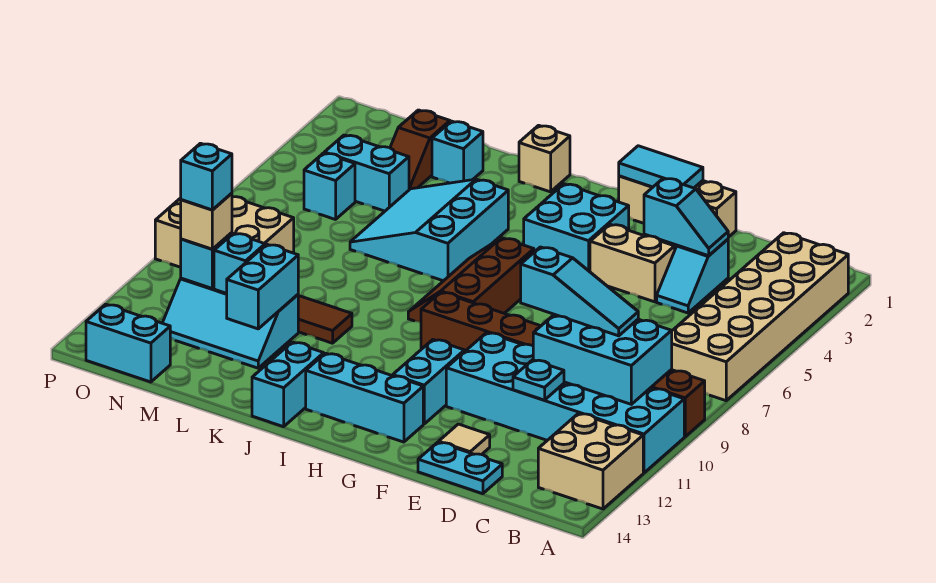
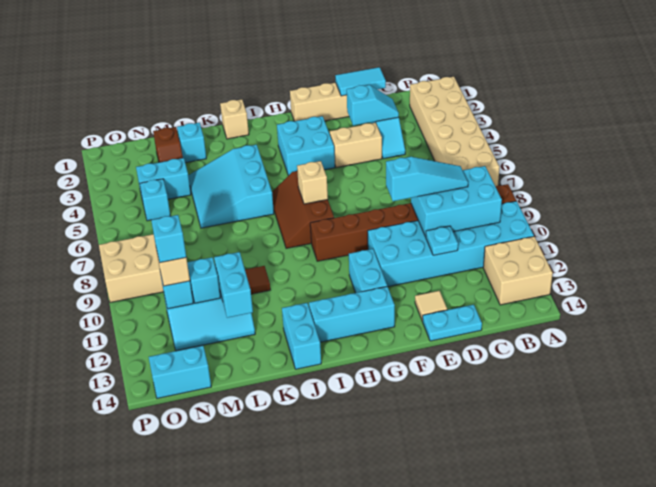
cyan tile F1:G1 level 2 -> cyan tile D1:E1 level 2
none -> tan brick H7 level 2

